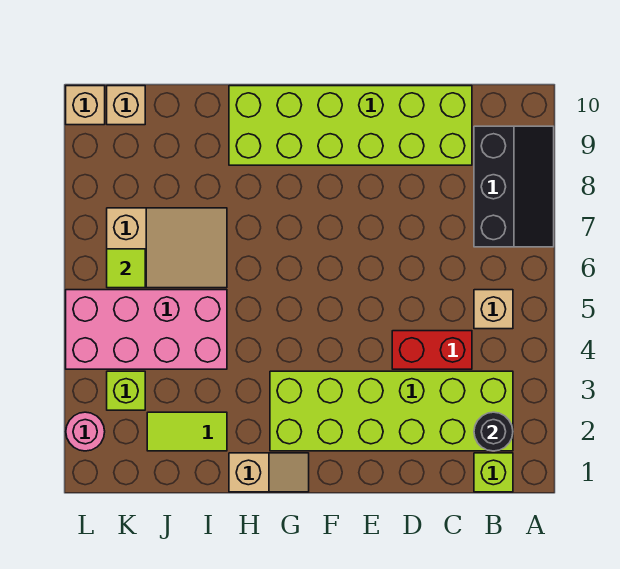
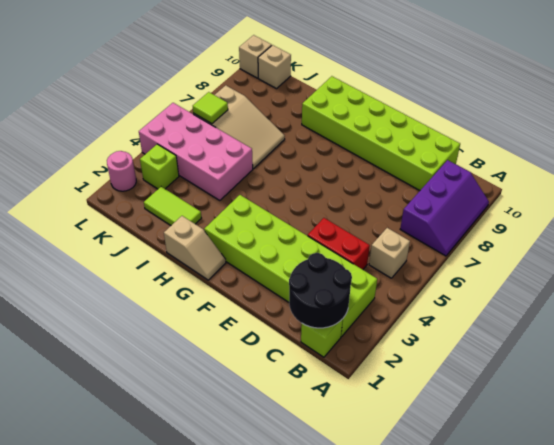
black slope A7:B9 level 1 top B -> purple slope A7:B9 level 1 top B
black round brick B2 level 2 -> black round brick B1:C2 level 2

